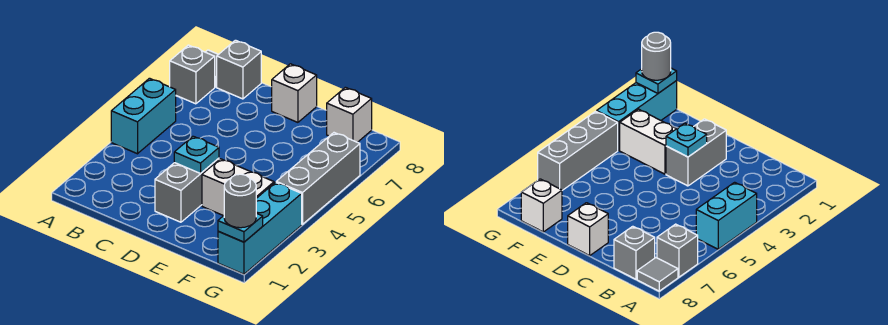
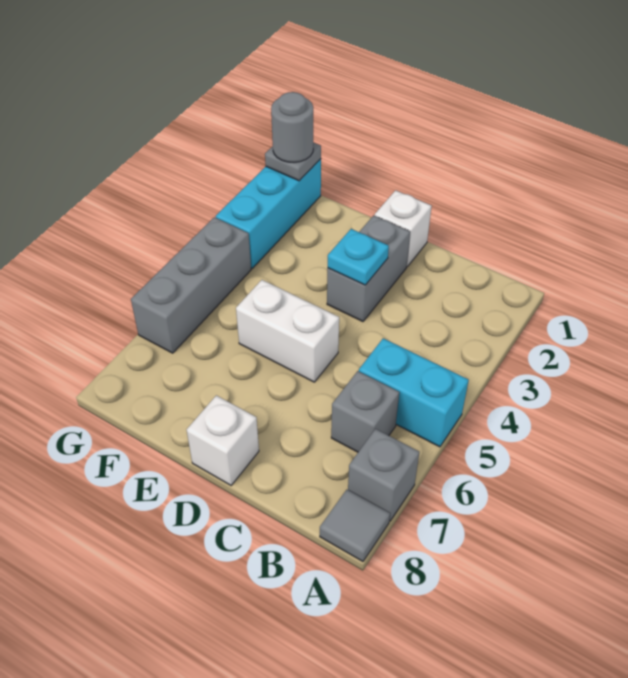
cyan brick A4:A5 level 1 -> cyan brick A5:B5 level 1
grey brick B8 level 1 -> grey brick B6 level 1
white brick E3:F3 level 1 -> white brick D5:E5 level 1
white brick F8 level 1 -> white brick D1 level 1
cyan plate G1 level 2 -> grey plate G1 level 2

